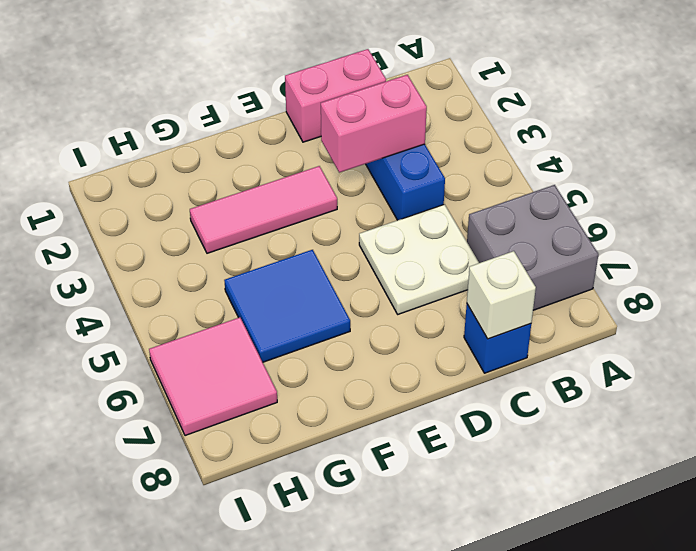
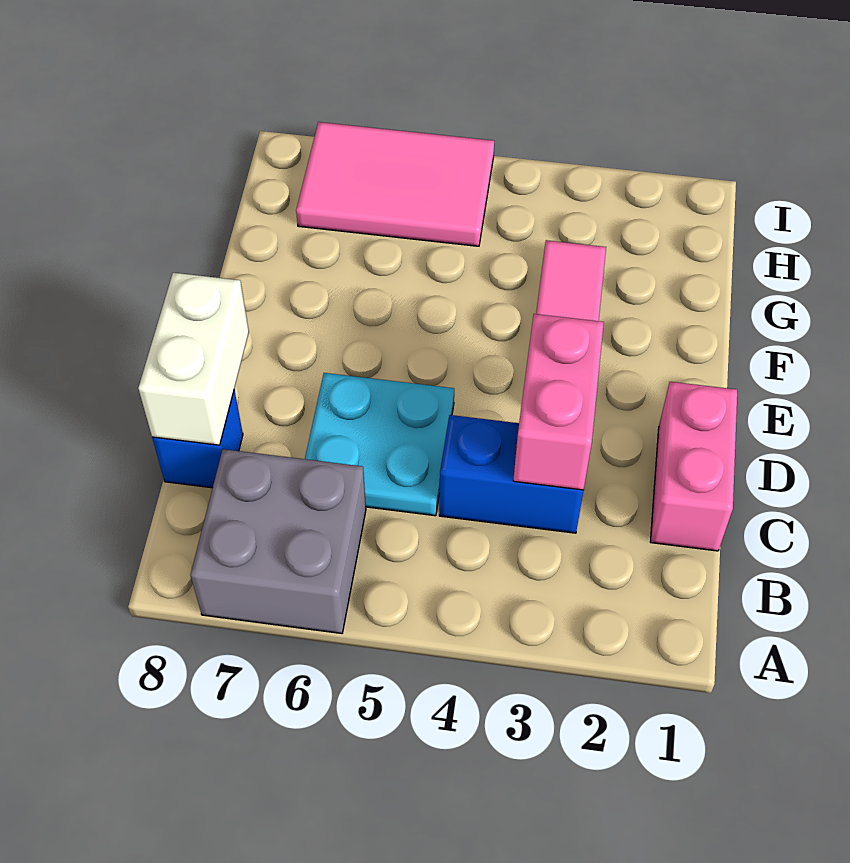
white plate C5:D6 level 1 -> cyan plate C5:D6 level 1
white brick C8 level 2 -> white brick C8:D8 level 2
blue tile F5:G6 level 1 -> none
pink tile H6:I7 level 1 -> pink tile H5:I7 level 1

